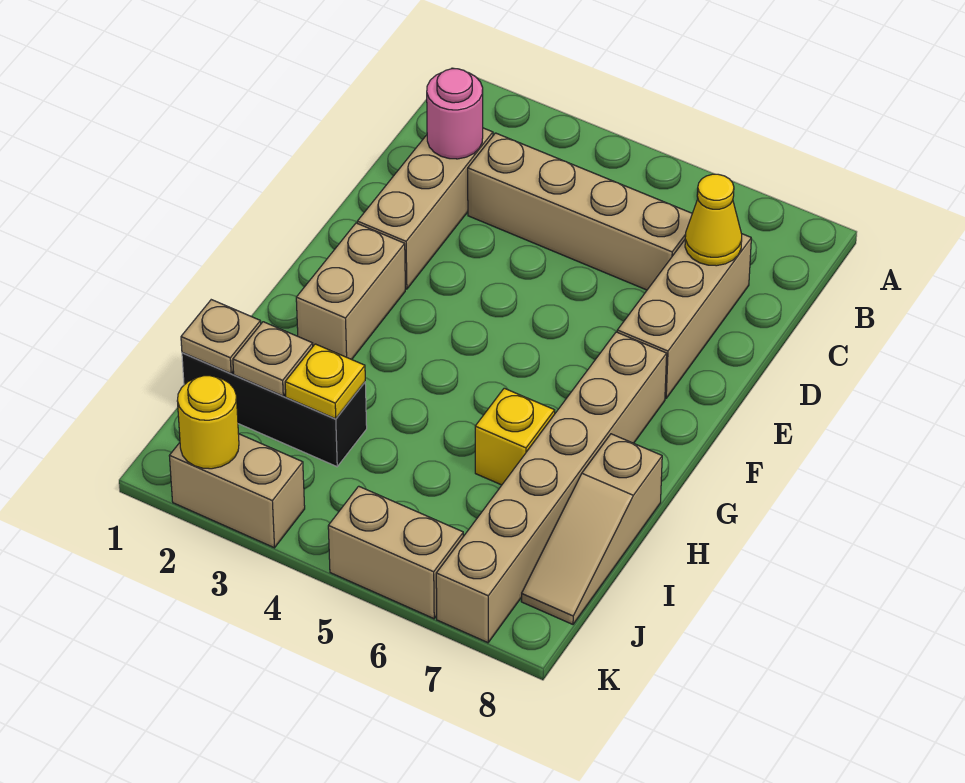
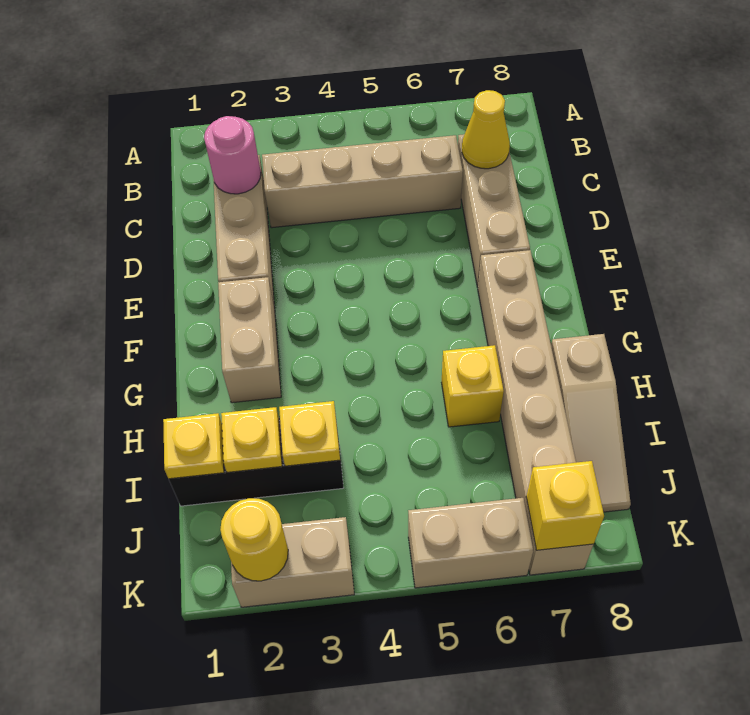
tan plate I1 level 2 -> yellow plate I1 level 2
tan plate I2 level 2 -> yellow plate I2 level 2
none -> yellow brick K7 level 2

